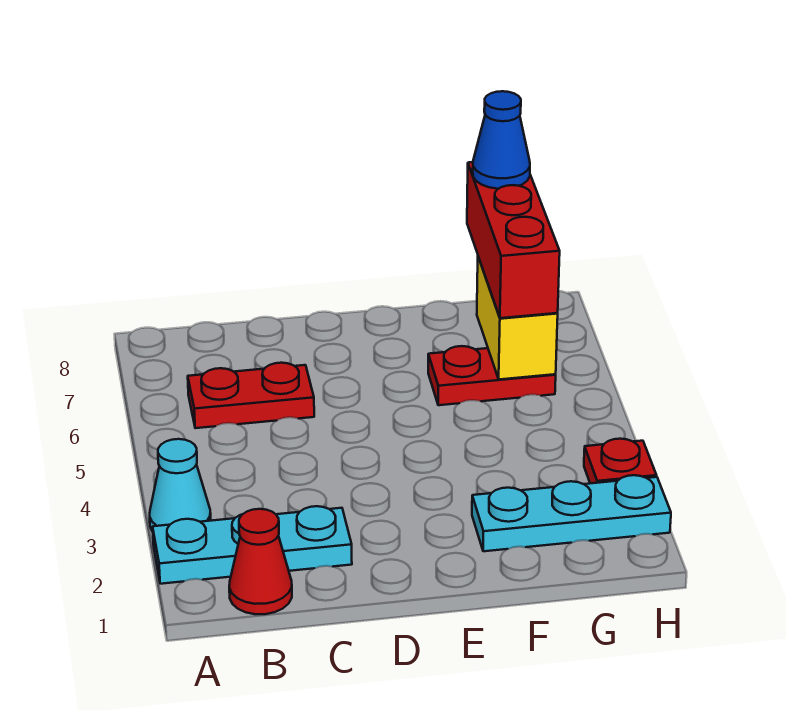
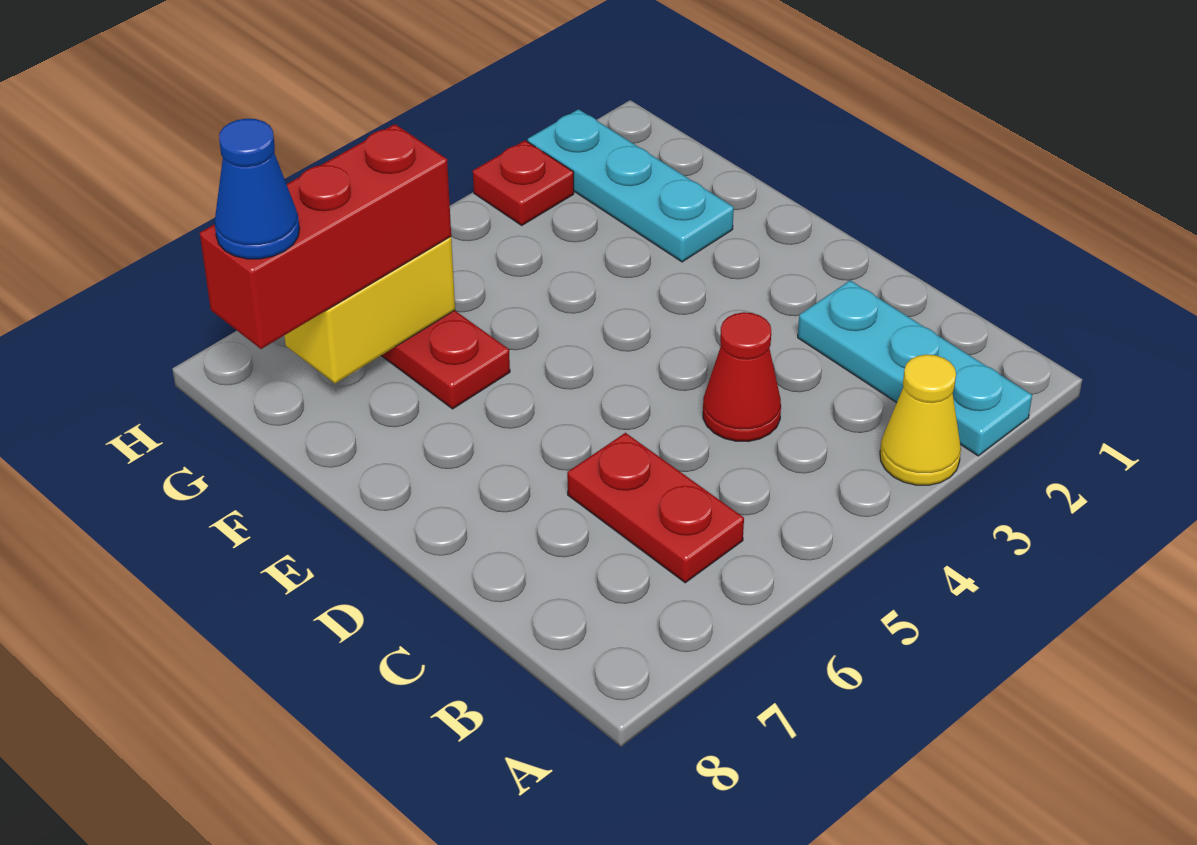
cyan cone A3 level 1 -> yellow cone A3 level 1
red cone B1 level 1 -> red cone C4 level 1

